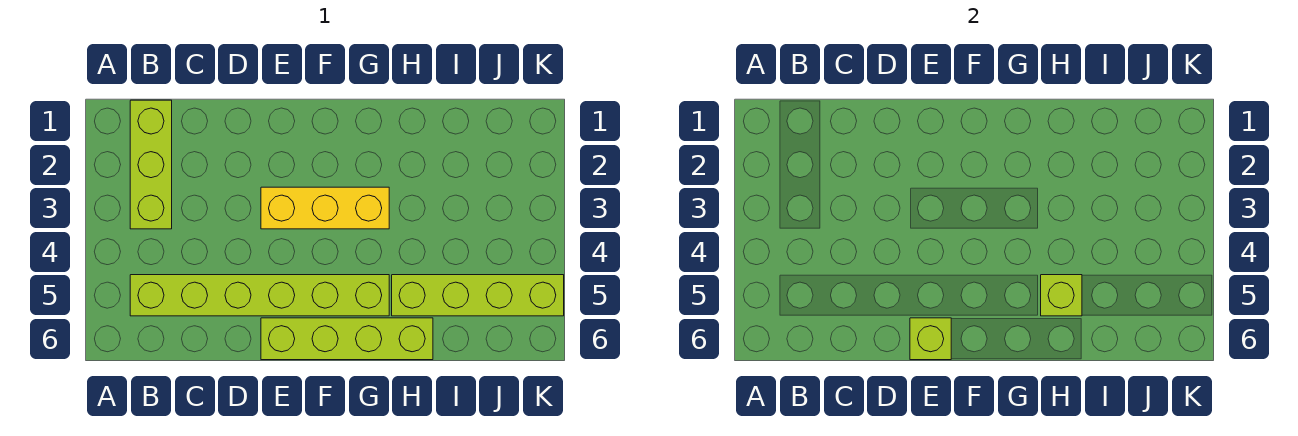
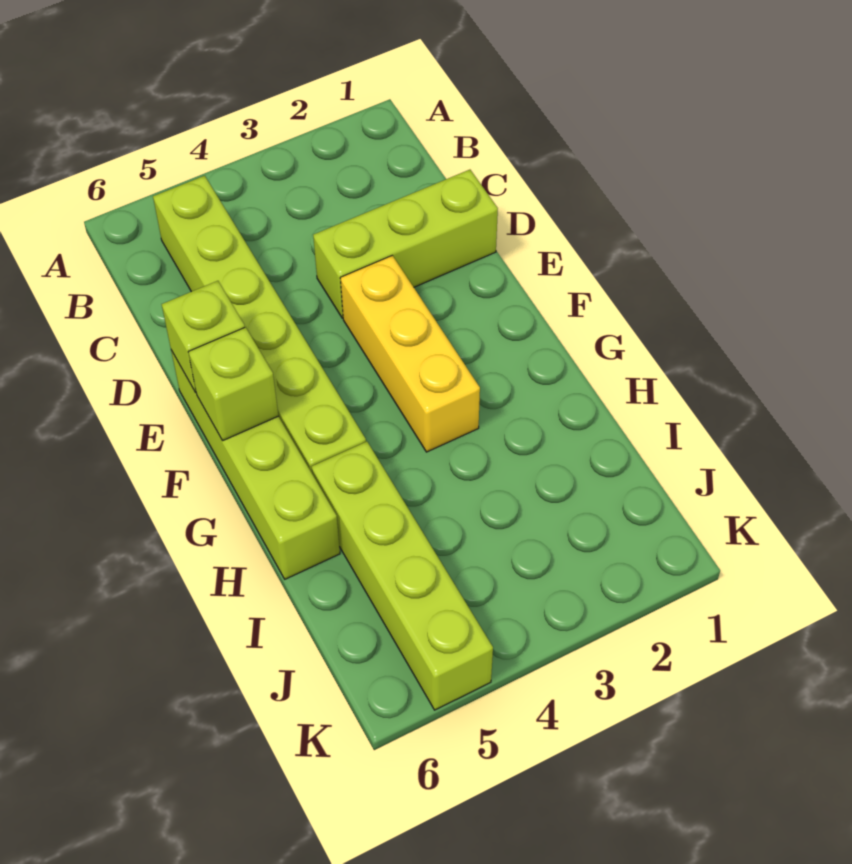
lime brick B1:B3 level 1 -> lime brick D1:D3 level 1
lime brick H5 level 2 -> lime brick F6 level 2

